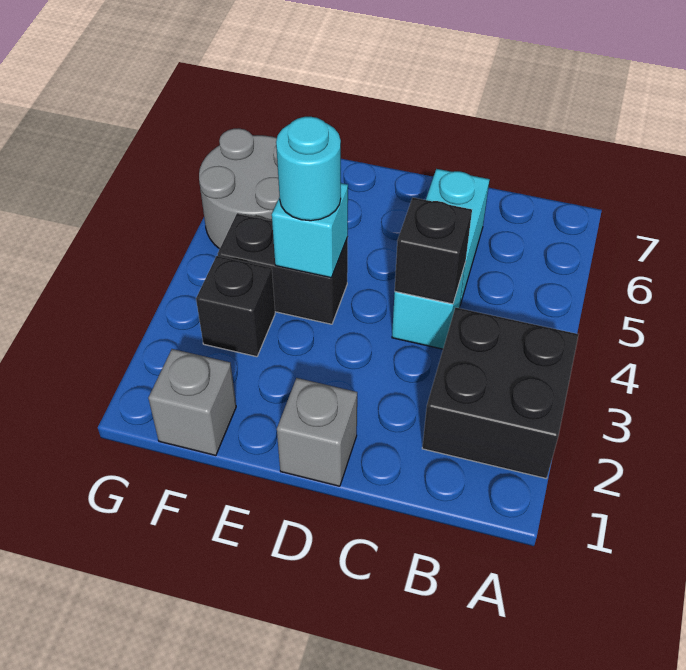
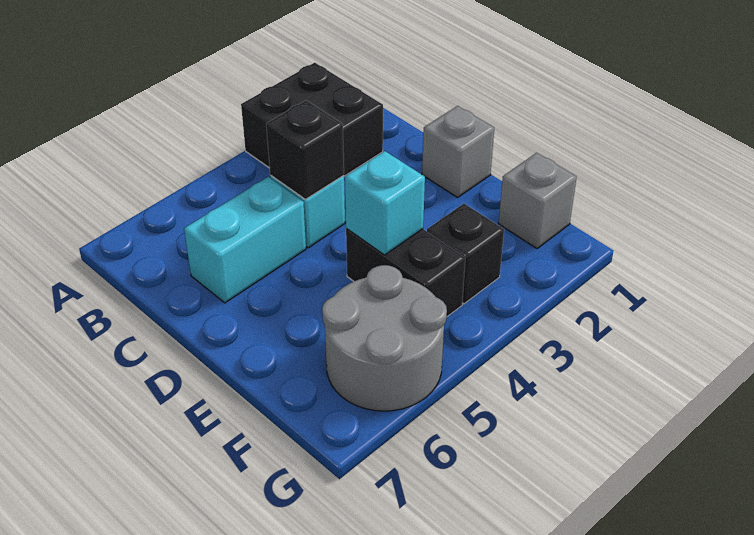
cyan round brick E4 level 3 -> none

